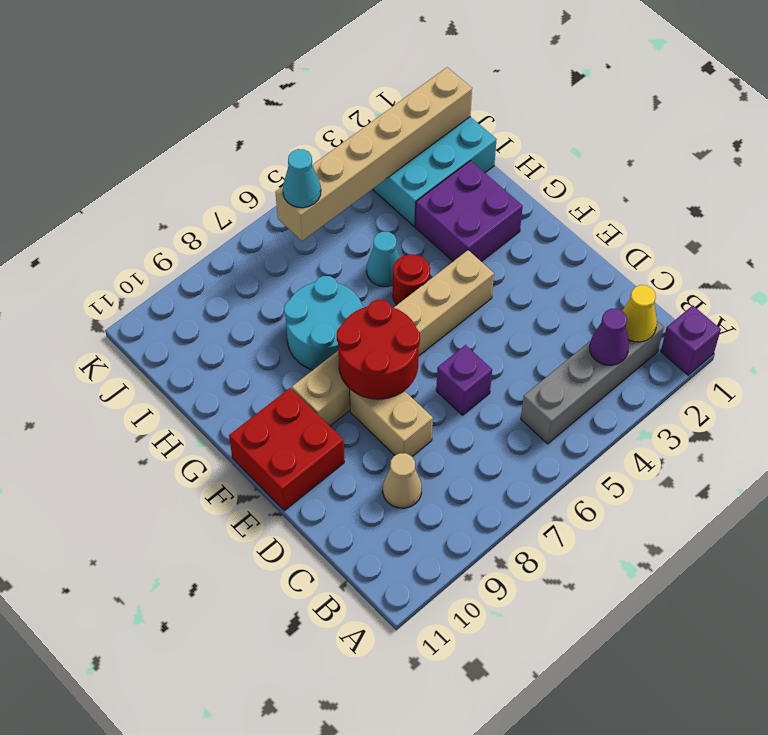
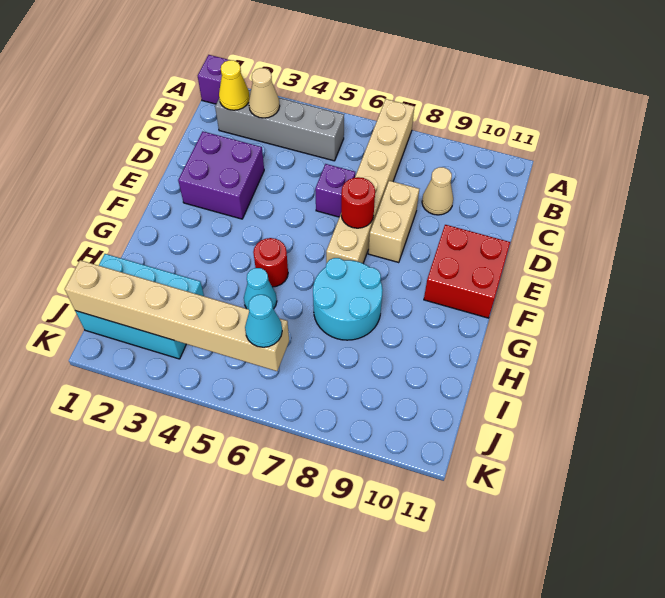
purple cone B3 level 2 -> tan cone B3 level 2
red round brick E7:F8 level 2 -> red round brick E7 level 2
tan brick F4:F9 level 1 -> tan brick A7:F7 level 1
purple brick G2:H3 level 1 -> purple brick D2:E3 level 1

